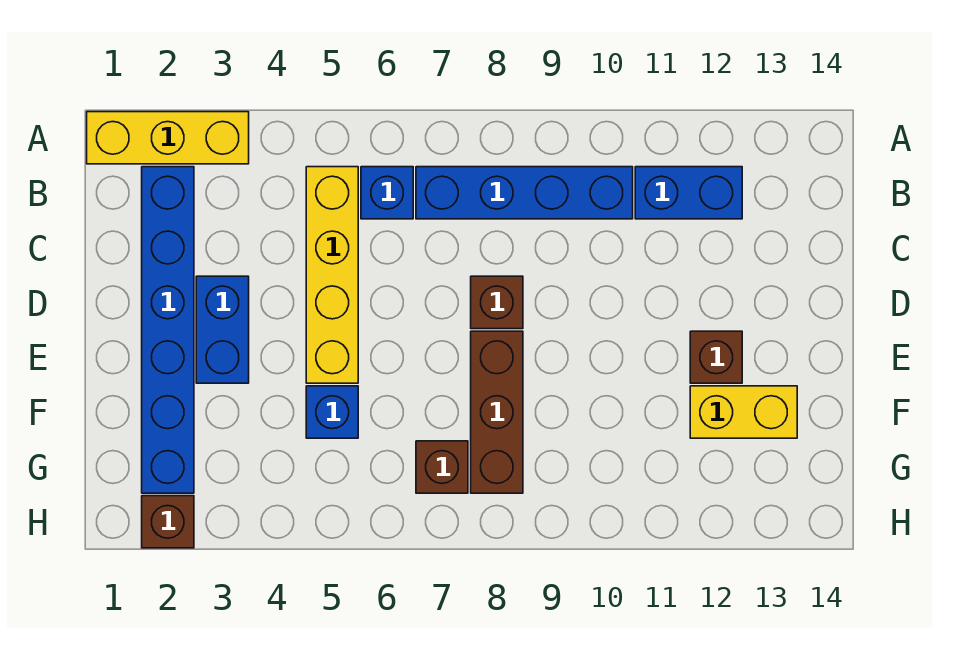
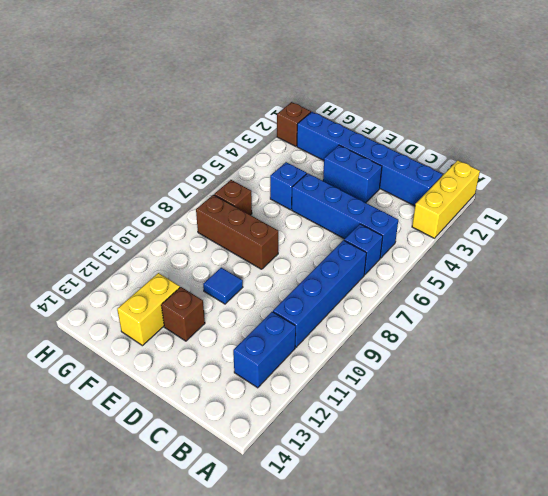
yellow brick B5:E5 level 1 -> blue brick B5:E5 level 1
brown brick D8 level 1 -> none
none -> blue tile E10 level 1

